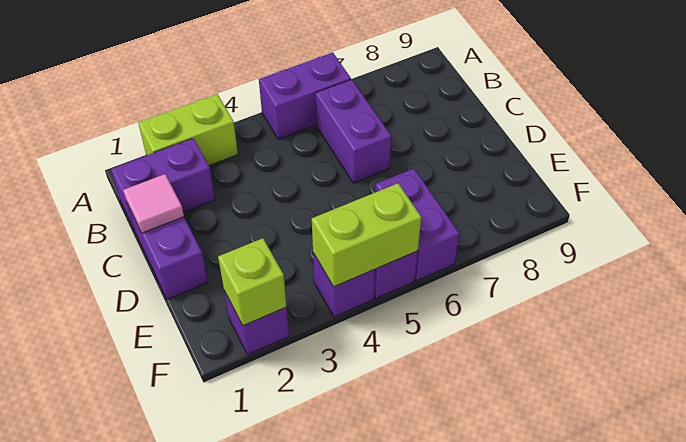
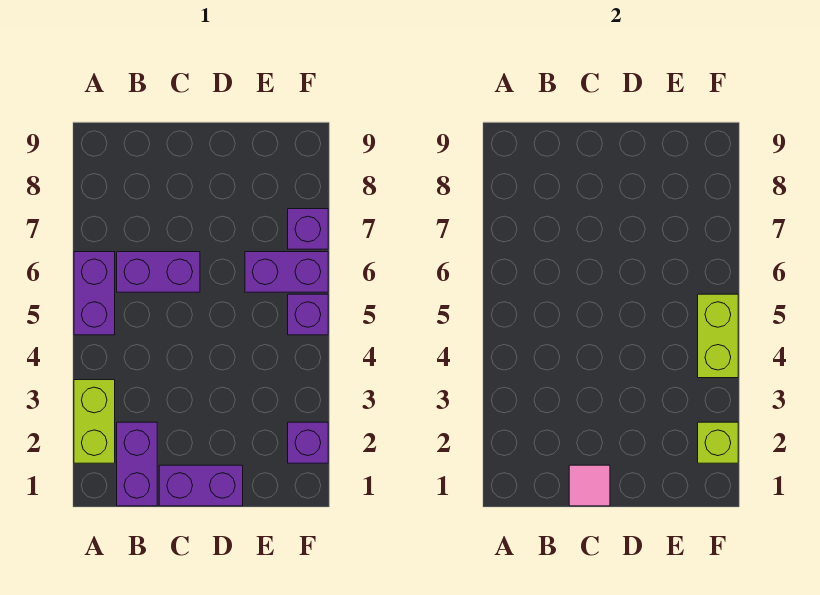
purple brick F4 level 1 -> purple brick F7 level 1

